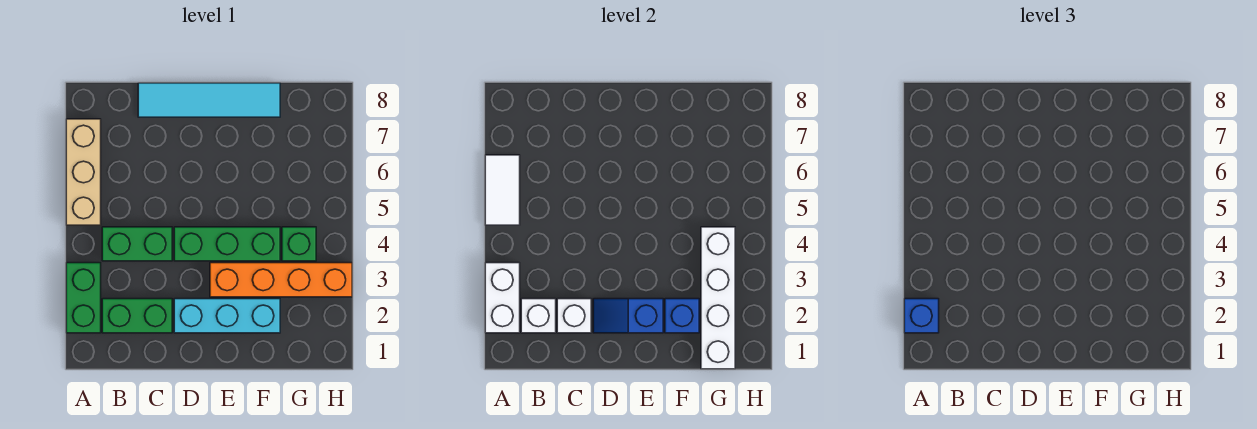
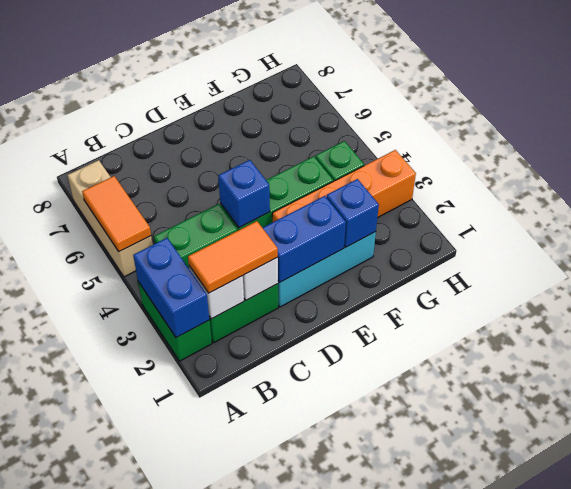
white brick A2:A3 level 2 -> blue brick A2:A3 level 2
blue brick A2 level 3 -> blue brick D4 level 2
white tile A5:A6 level 2 -> orange tile A5:A6 level 2
none -> orange tile B2:C2 level 3
cyan tile C8:F8 level 1 -> none
blue slope D2:E2 level 2 top E -> blue brick D2:E2 level 2
white brick G1:G4 level 2 -> none

